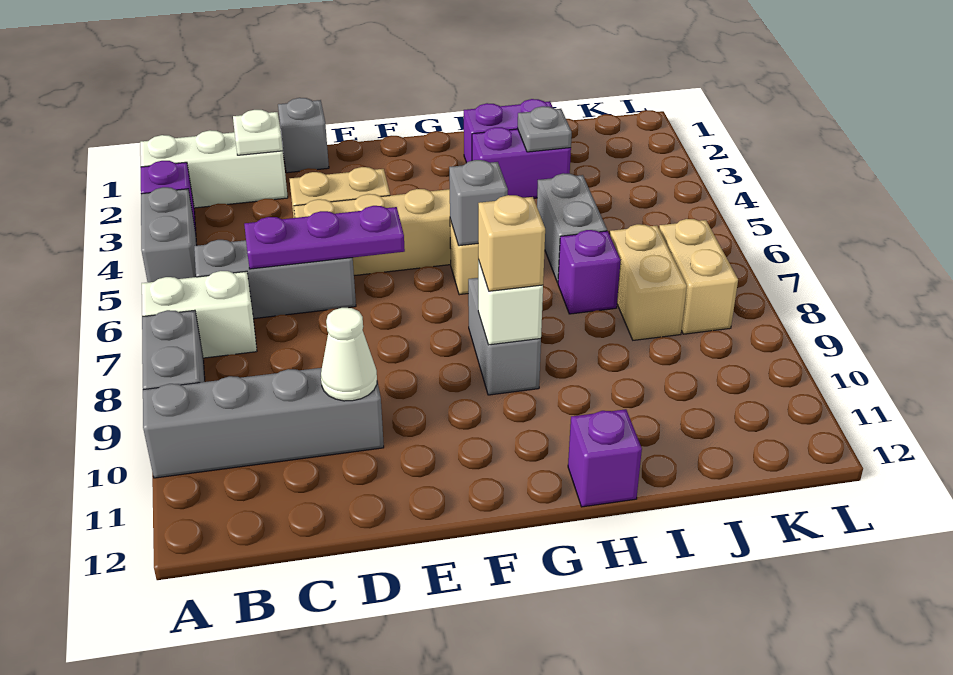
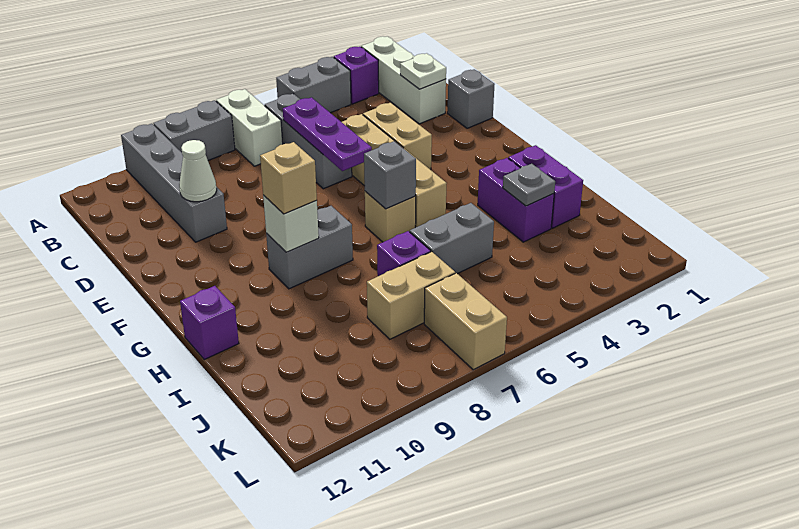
tan brick K7:K8 level 1 -> tan brick K7:L7 level 1

